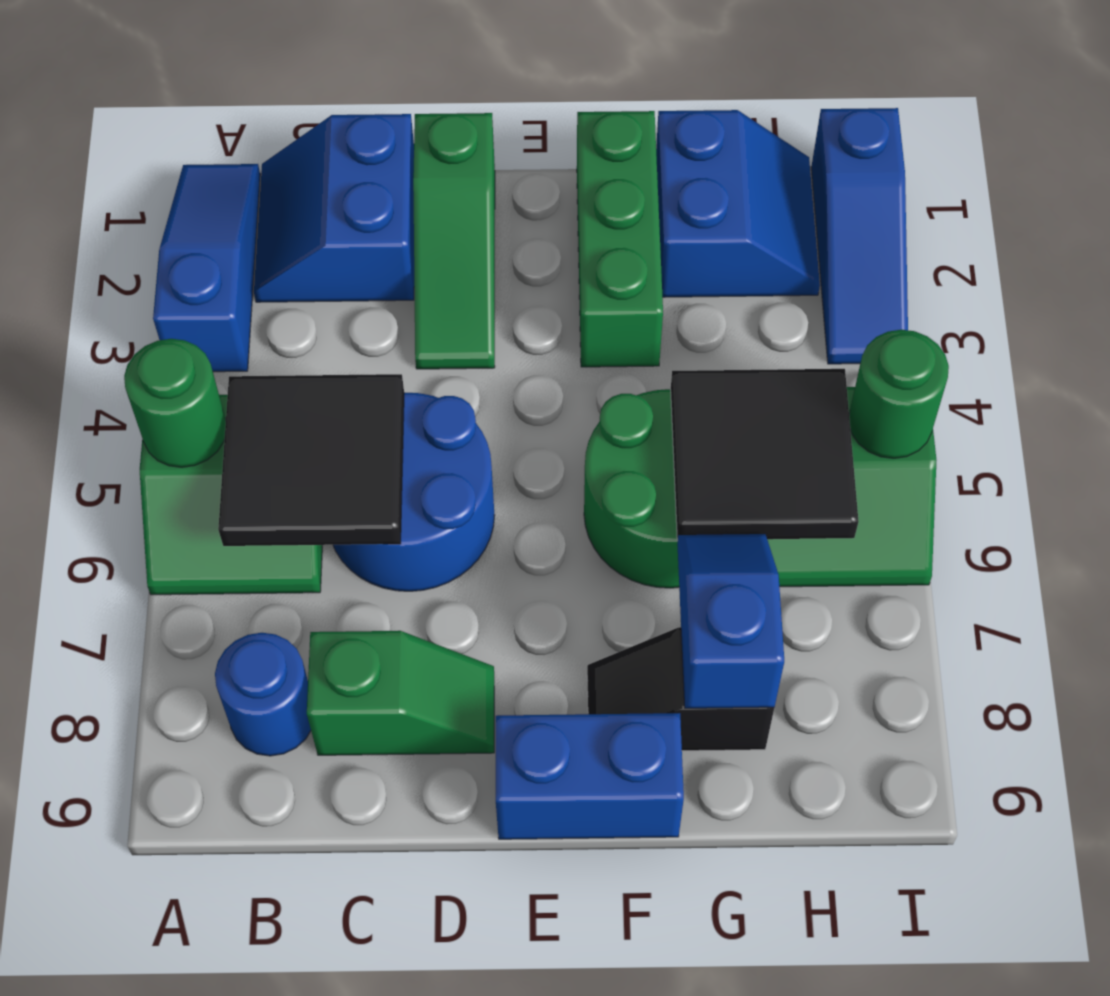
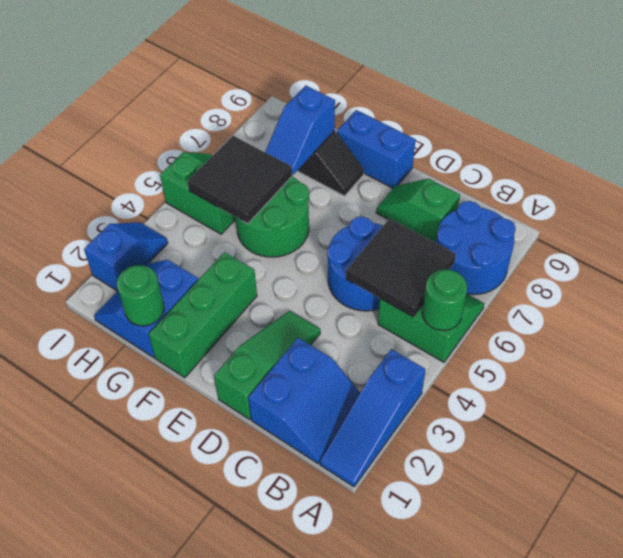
blue round brick B8 level 1 -> blue round brick A7:B8 level 1
blue slope I1:I3 level 1 top 1 -> blue slope I2:I3 level 1 top 2
green round brick I5 level 2 -> green round brick G1 level 2

